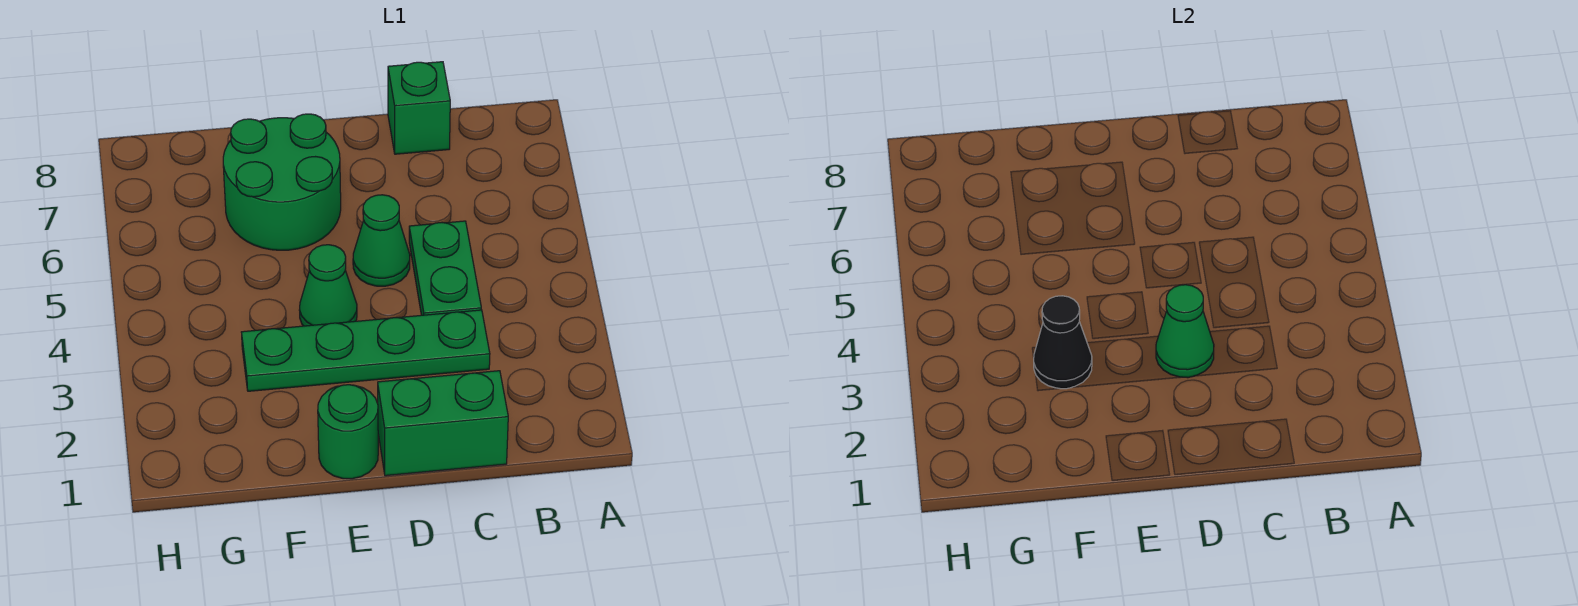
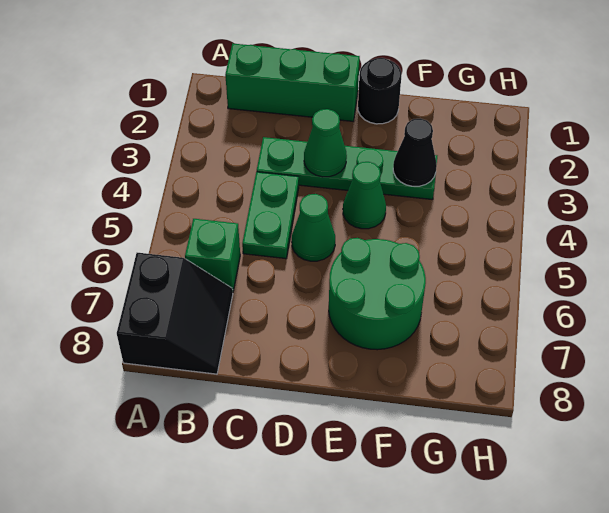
none -> black slope A7:B8 level 1 top A
green brick C1:D1 level 1 -> green brick B1:D1 level 1
green brick C8 level 1 -> green brick B6 level 1
green round brick E1 level 1 -> black round brick E1 level 1

